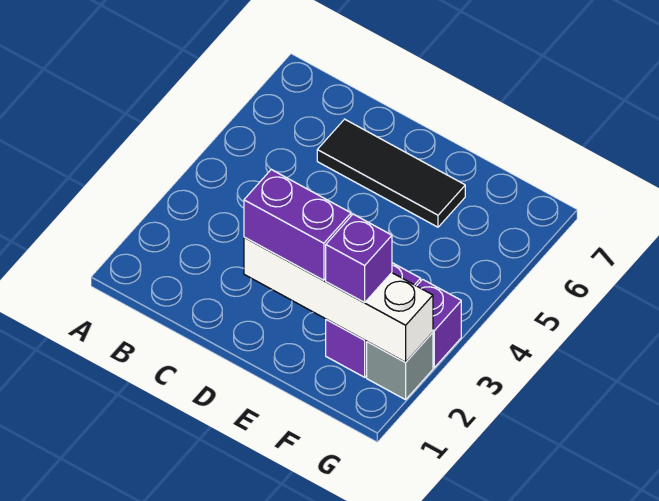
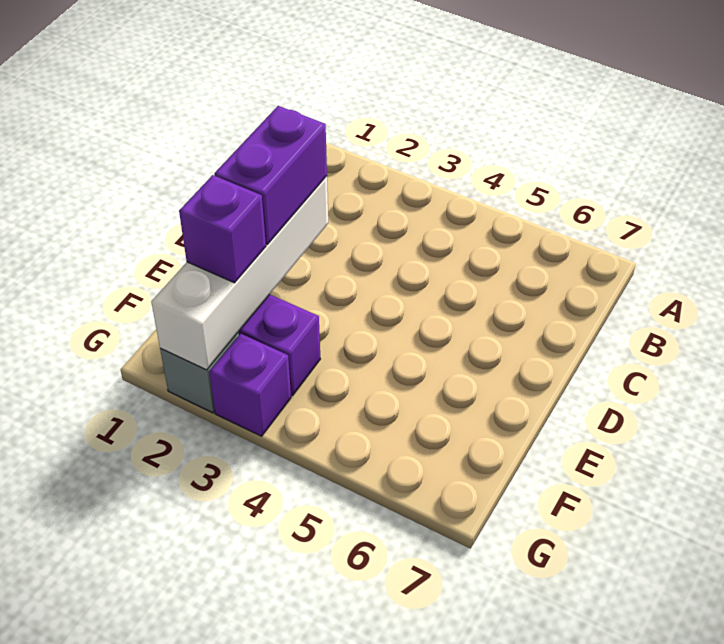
black tile C6:E6 level 1 -> none

